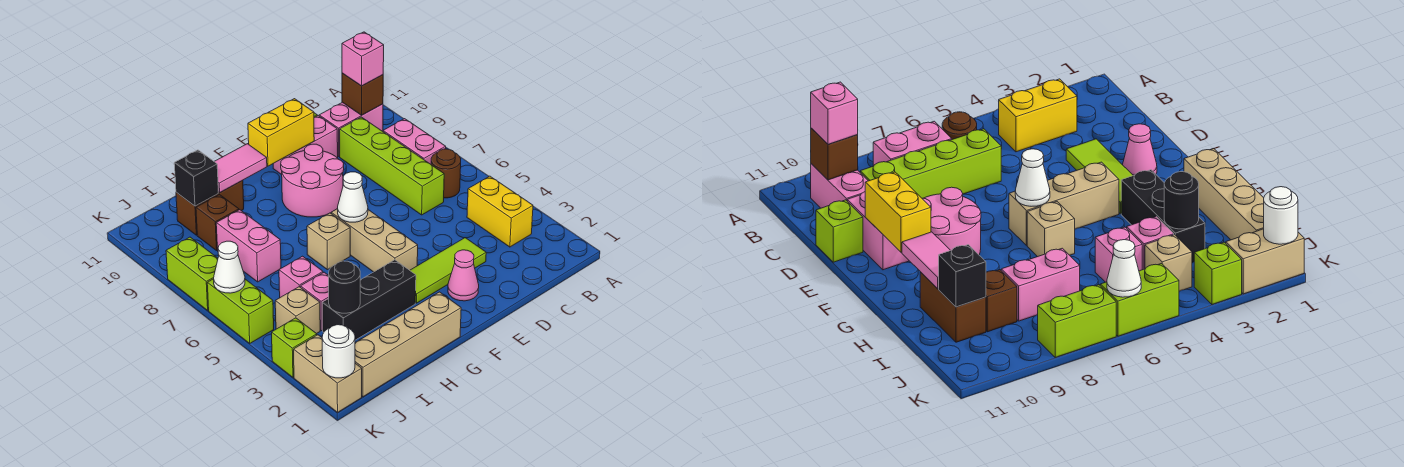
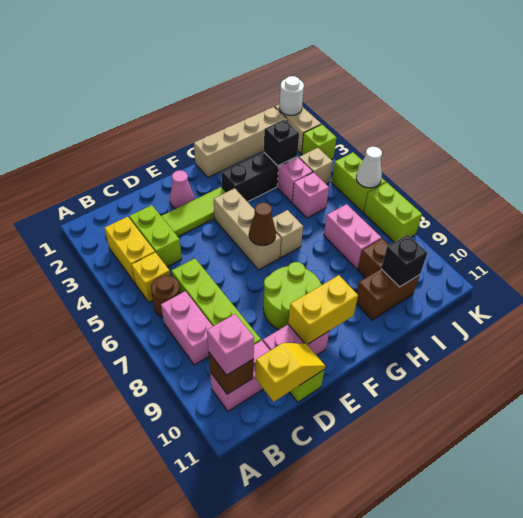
none -> yellow brick B5 level 1
none -> lime brick C3:C4 level 1
none -> yellow slope C11:D11 level 2 top C
pink round brick E8:F9 level 1 -> lime round brick E8:F9 level 1
white cone F6 level 2 -> brown cone F6 level 2
pink tile G10:H10 level 2 -> none
black round brick I3 level 2 -> black brick I3 level 2

